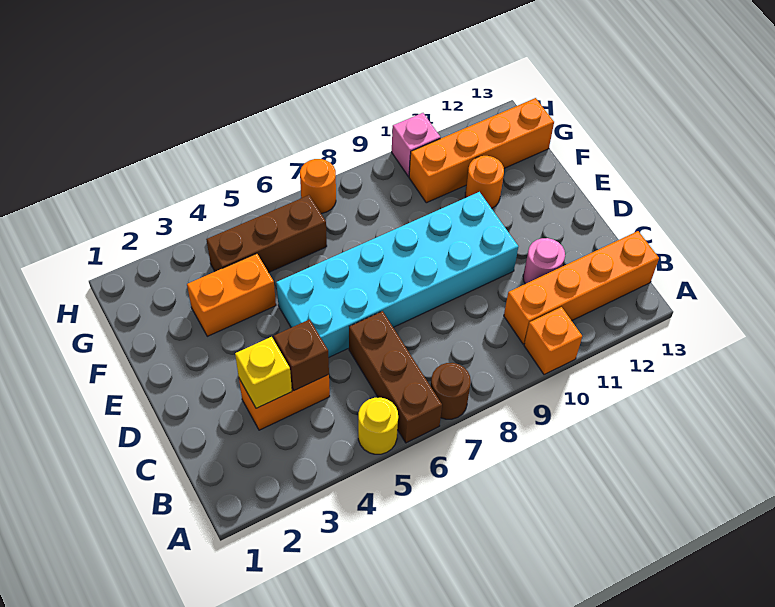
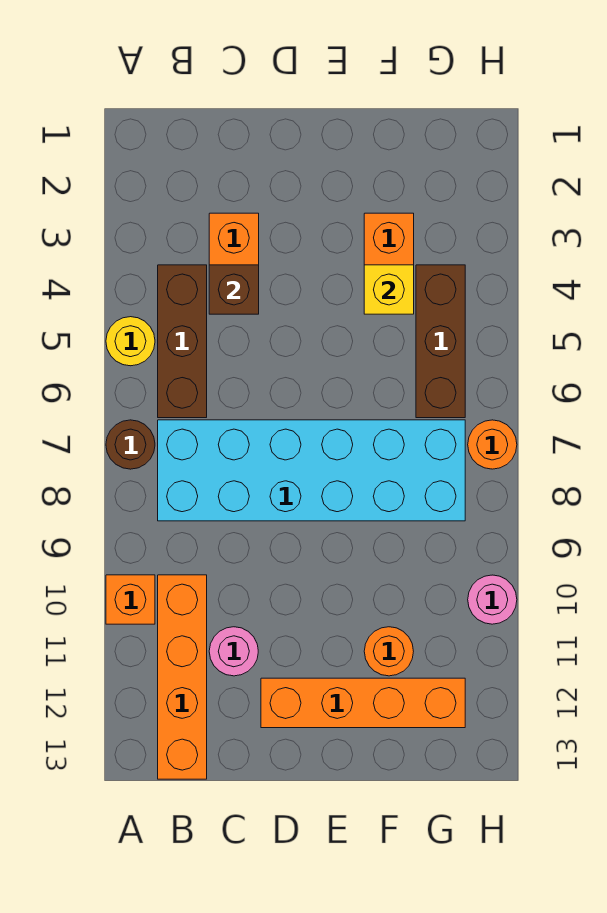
brown brick A6:C6 level 1 -> brown brick B4:B6 level 1
yellow brick C3 level 2 -> yellow brick F4 level 2
cyan brick D5:E10 level 1 -> cyan brick B7:G8 level 1
orange brick G10:G13 level 1 -> orange brick D12:G12 level 1
pink brick H10 level 1 -> pink round brick H10 level 1

